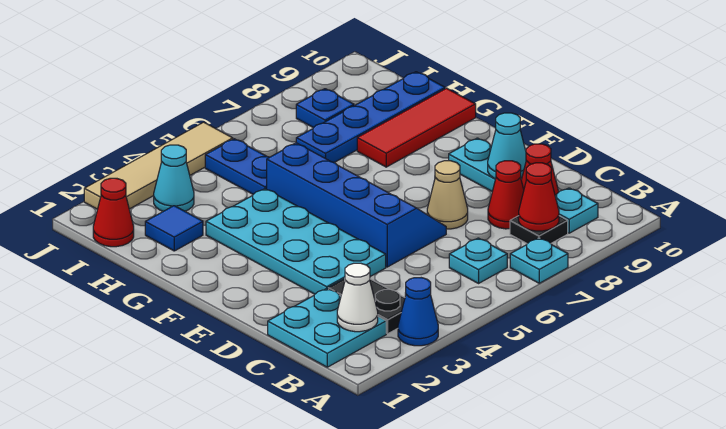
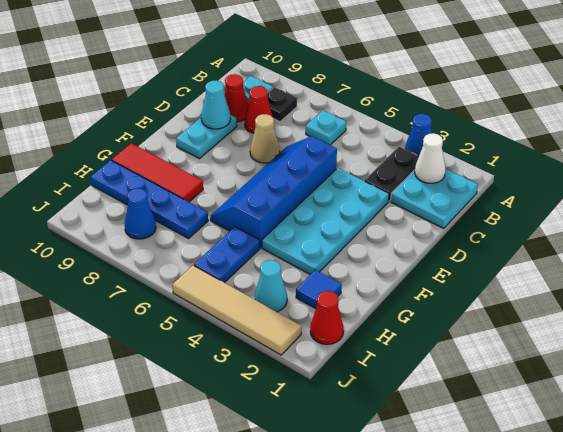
cyan plate A7 level 1 -> none
red cone B8 level 2 -> none
blue plate I8 level 1 -> blue cone I8 level 1

